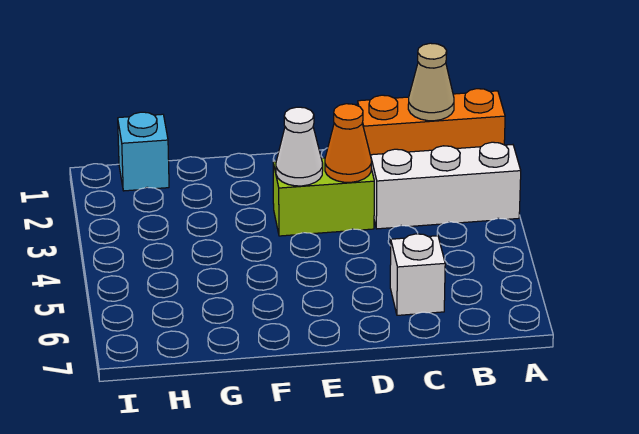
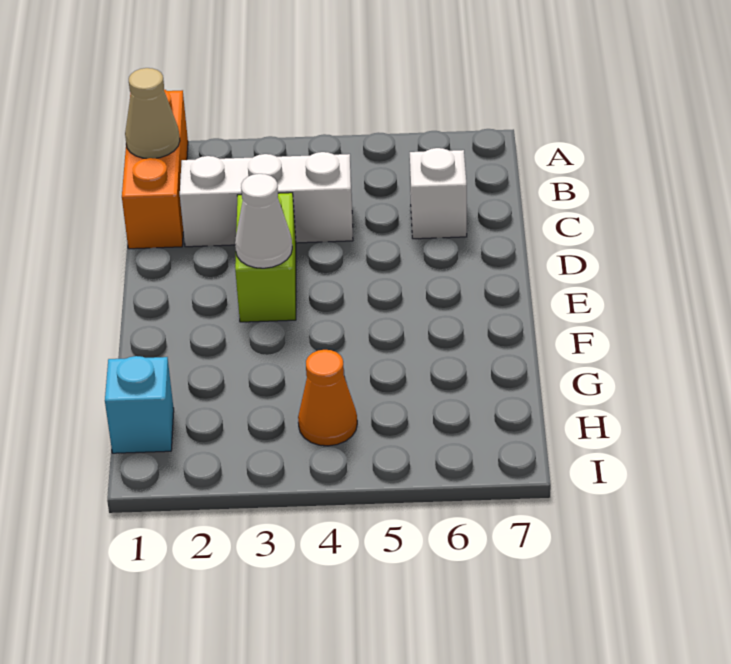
white brick A3:C3 level 1 -> white brick C2:C4 level 1
orange cone D3 level 2 -> orange cone H4 level 1

